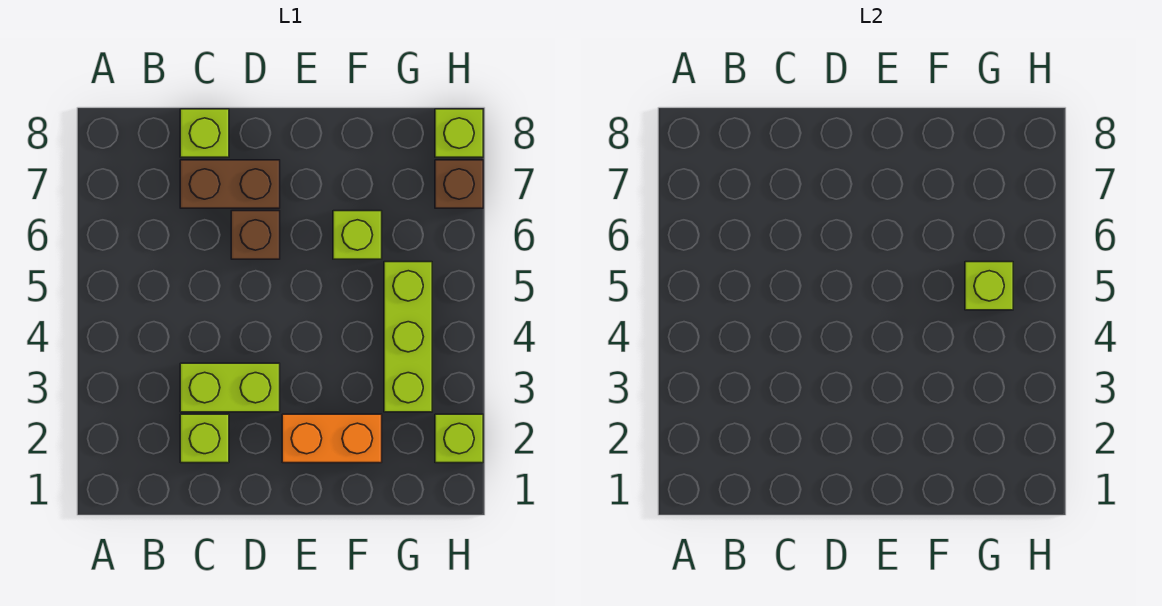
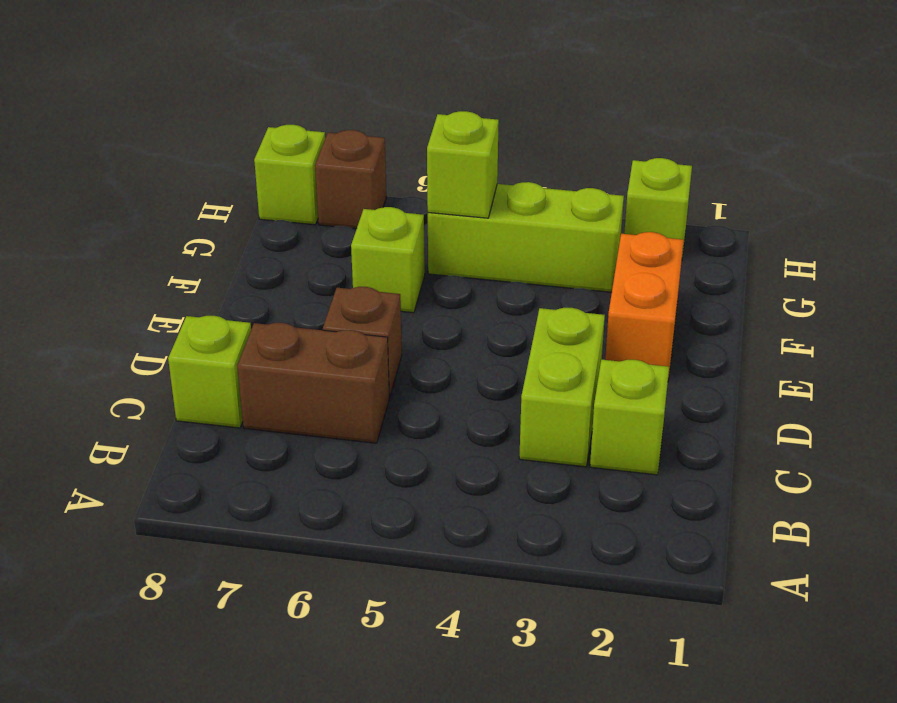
brown brick C7:D7 level 1 -> brown brick C6:C7 level 1

